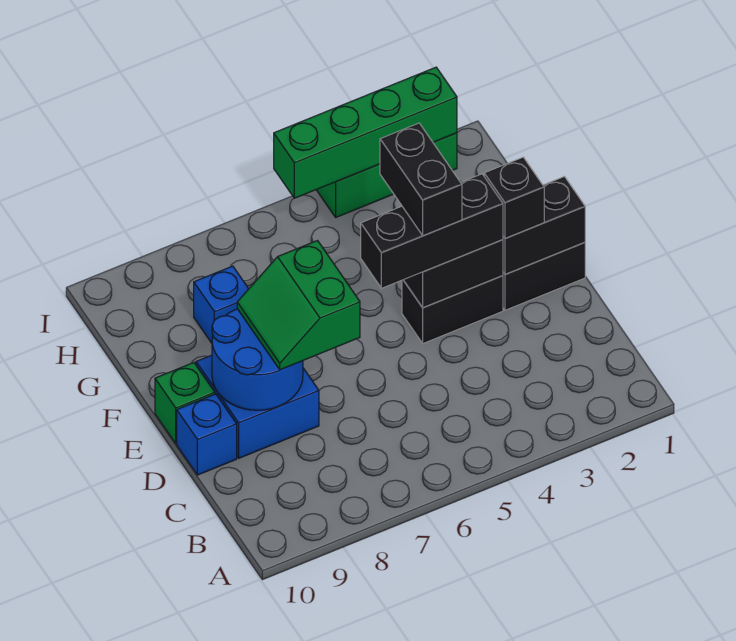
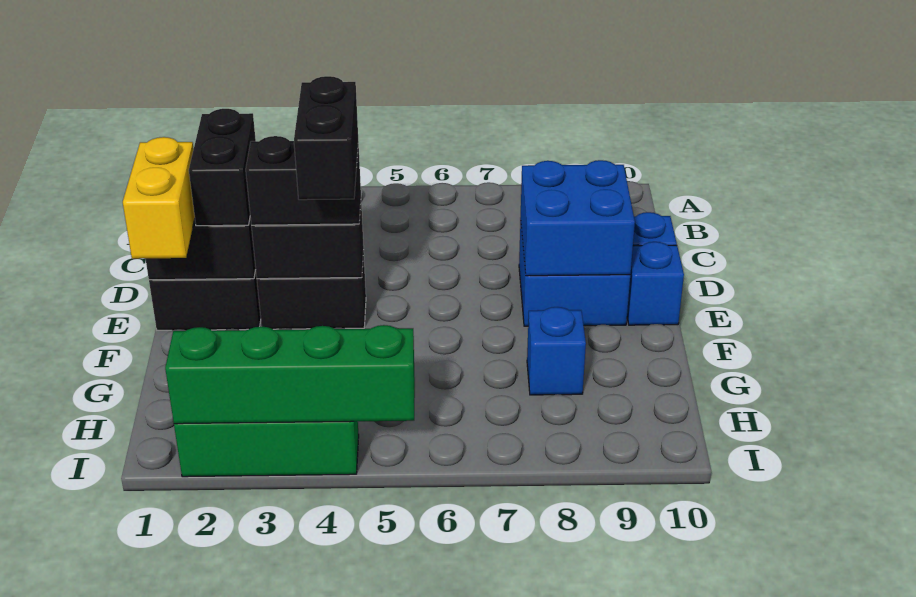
green slope D7:E8 level 3 top 7 -> none
blue round brick D8:E9 level 2 -> blue brick D8:E9 level 2
none -> yellow brick E1:F1 level 3
black brick E2 level 3 -> black brick D2:E2 level 3
black brick E3:E5 level 3 -> black brick E3:E4 level 3
green brick E10 level 1 -> blue brick E10 level 1

